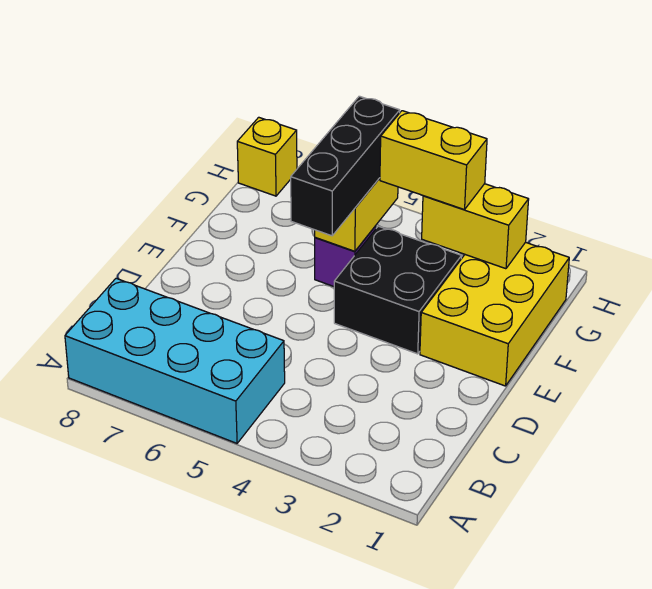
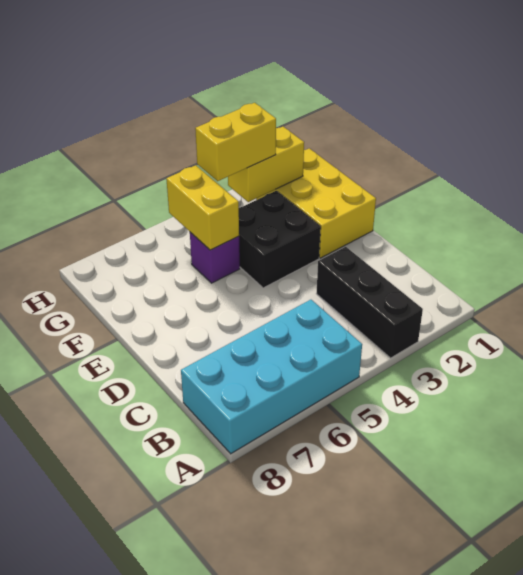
black brick E5:G5 level 3 -> black brick A3:C3 level 1
yellow brick H8 level 1 -> none

